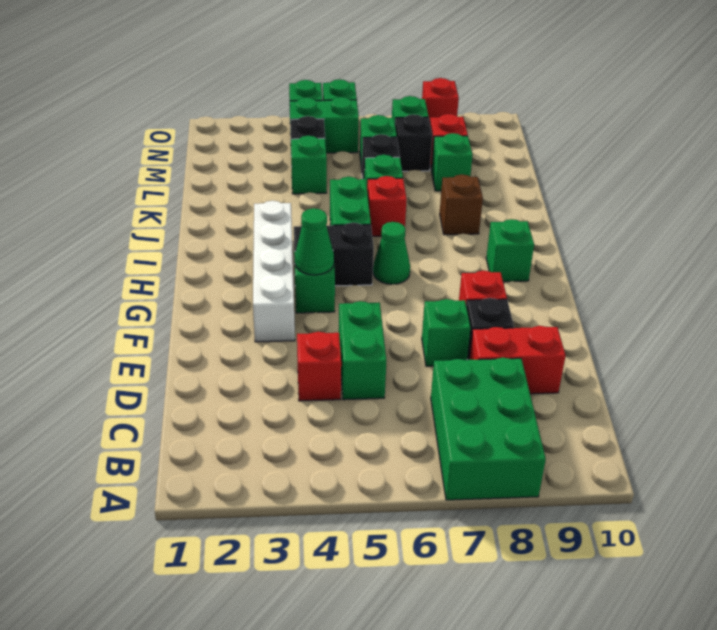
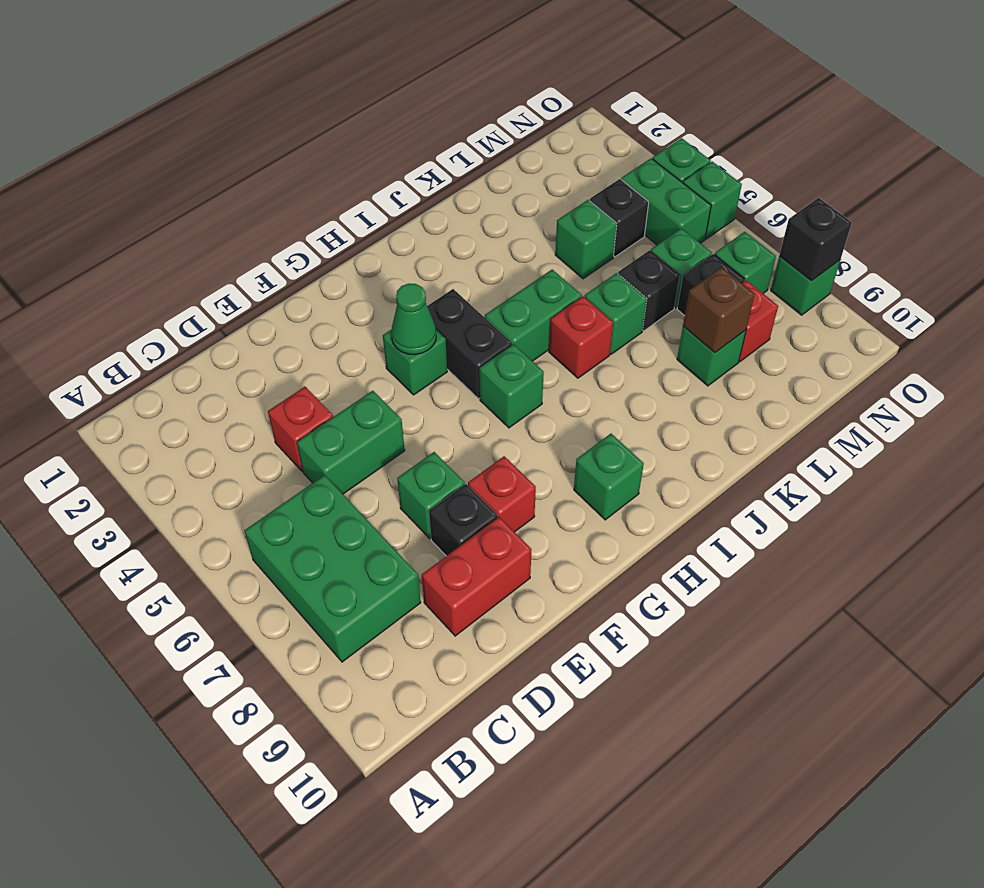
green brick A7:C8 level 1 -> green brick B6:C8 level 1
red brick D8:D9 level 1 -> red brick D9:E9 level 1
white brick F3:I3 level 1 -> none
green cone H6 level 1 -> green brick H6 level 1
brown brick J8 level 1 -> brown brick L8 level 2
red brick O8 level 1 -> green brick O8 level 1
none -> black brick O8 level 2

